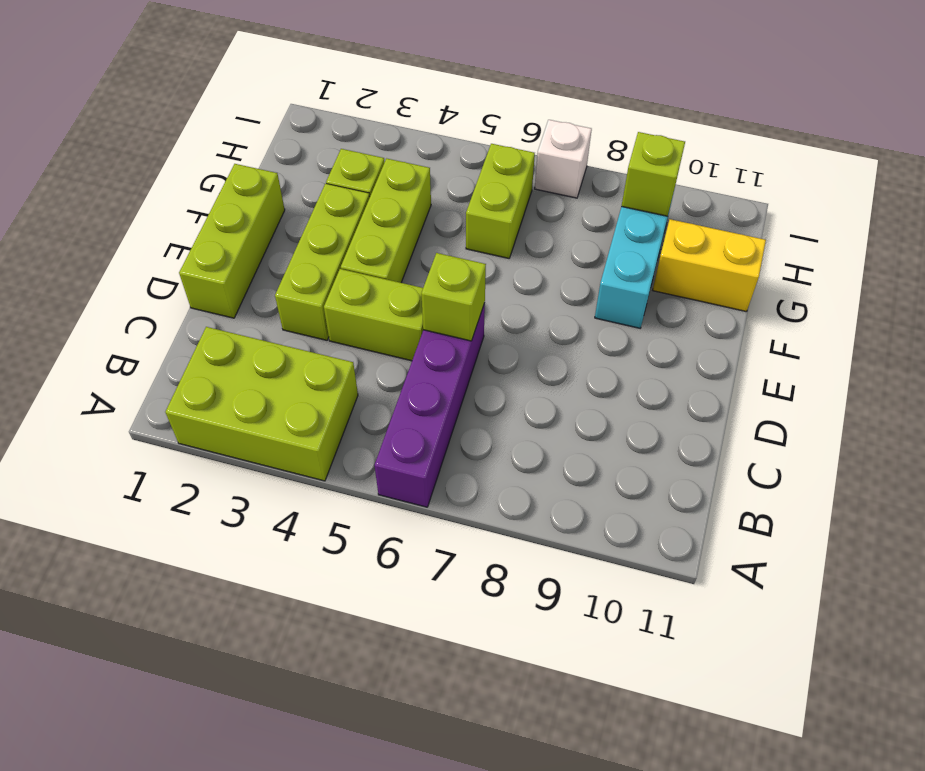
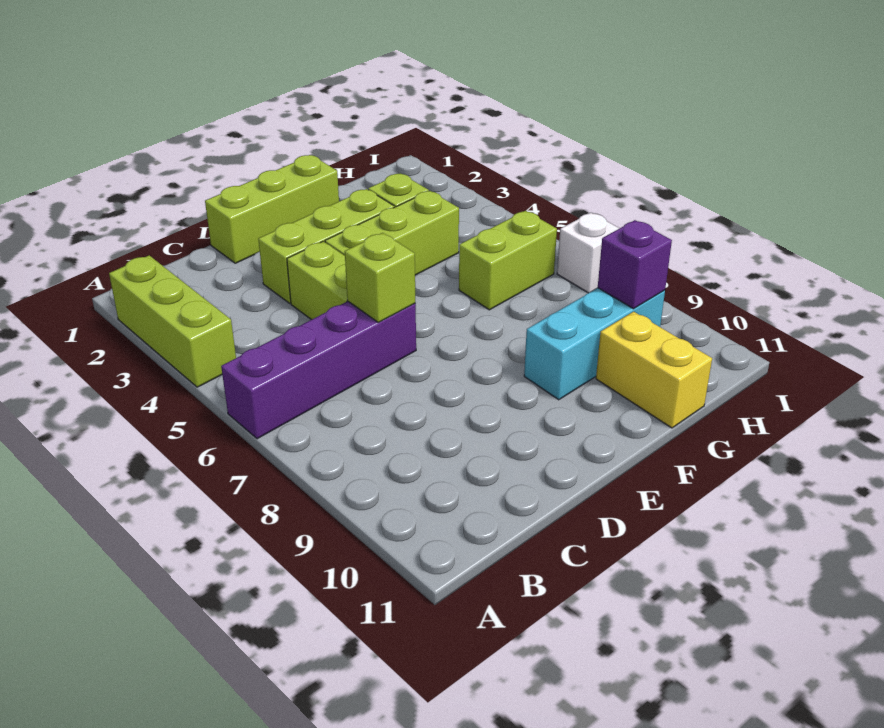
lime brick A2:B4 level 1 -> lime brick A2:A4 level 1
lime brick H9 level 2 -> purple brick H9 level 2

